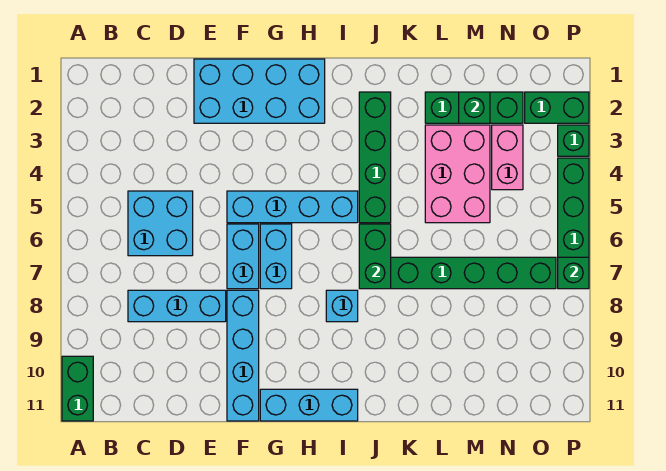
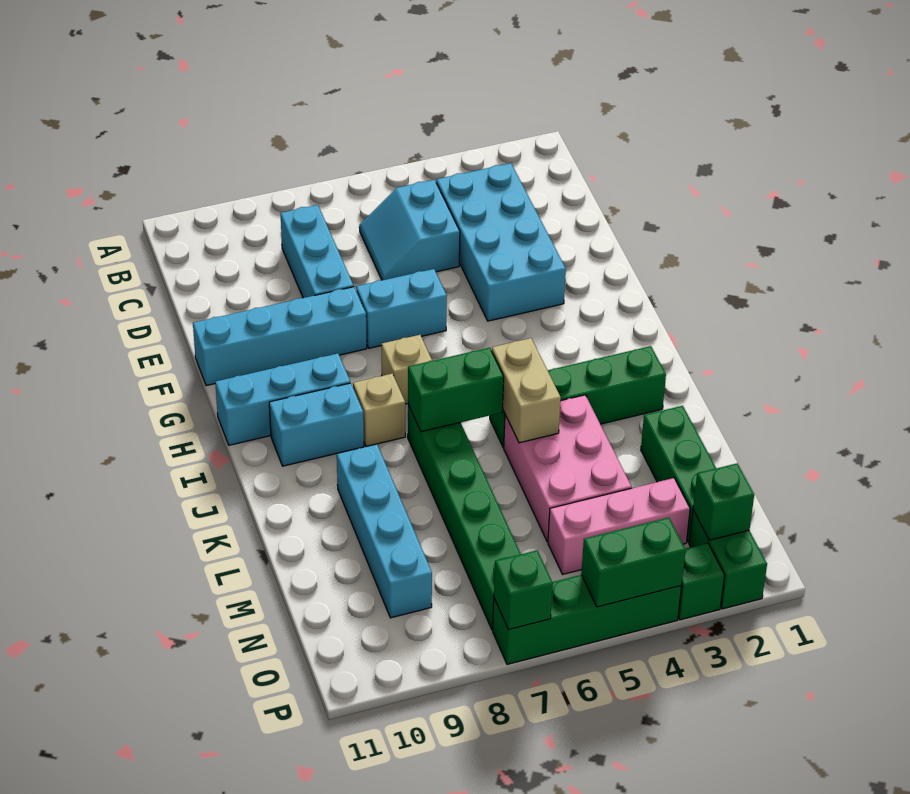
green brick A10:A11 level 1 -> green brick P4:P5 level 2
cyan brick C5:D6 level 1 -> cyan slope C5:D6 level 1 top 5
cyan brick E1:H2 level 1 -> cyan brick C3:F4 level 1
cyan brick F5:I5 level 1 -> cyan brick K9:N9 level 1
cyan brick G6:G7 level 1 -> cyan brick I9:I10 level 1
cyan brick G11:I11 level 1 -> cyan brick H9:H11 level 1
none -> tan brick H7 level 1
cyan brick I8 level 1 -> tan brick I8 level 1
none -> tan brick J5:K5 level 2
pink brick L3:M5 level 1 -> pink brick K4:M5 level 1
green brick M2 level 2 -> green brick O2 level 2
pink brick N3:N4 level 1 -> pink brick N3:N5 level 1

